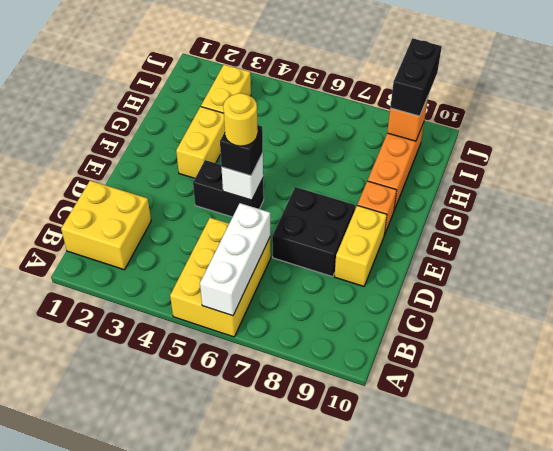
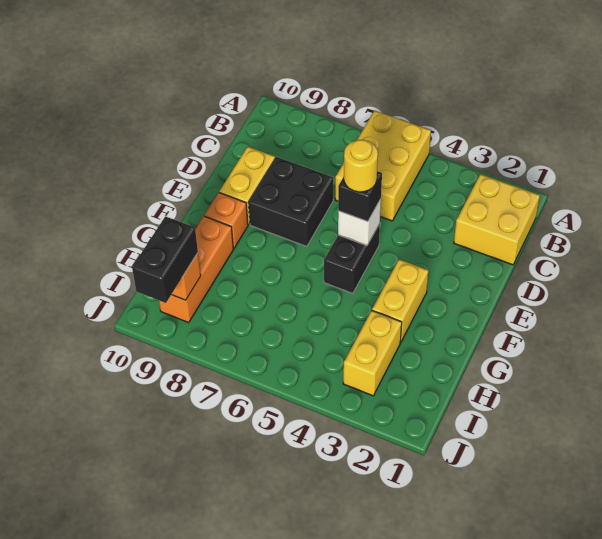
white brick A6:C6 level 2 -> none
black brick E4:E5 level 1 -> black brick E5:F5 level 1

